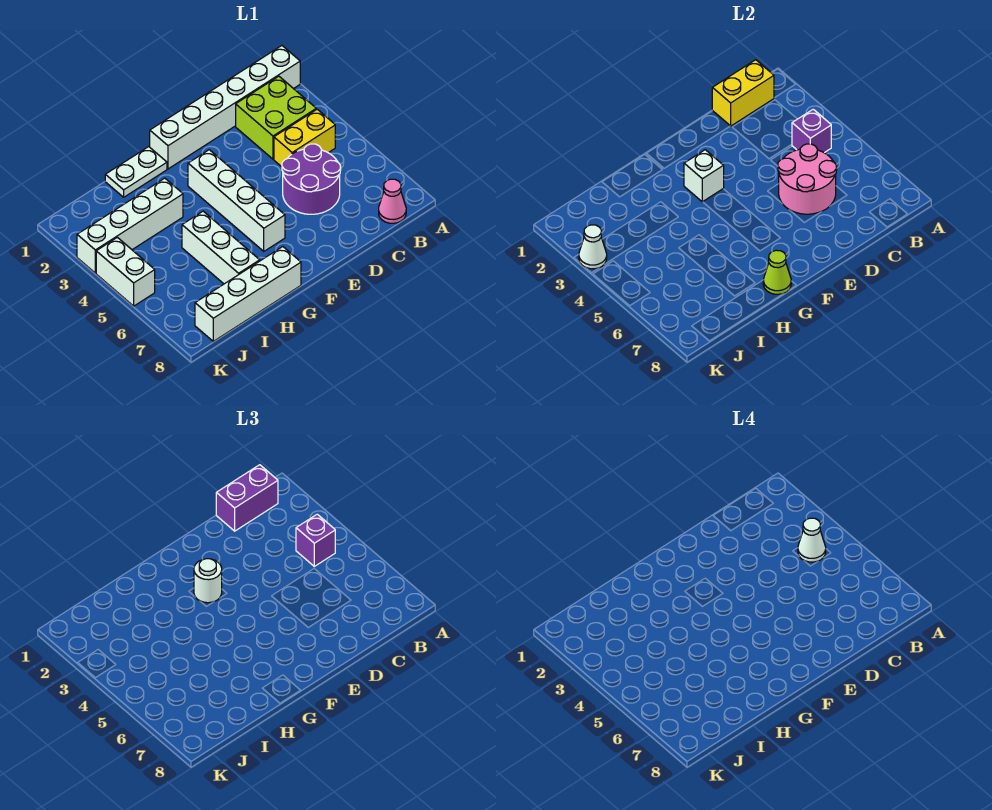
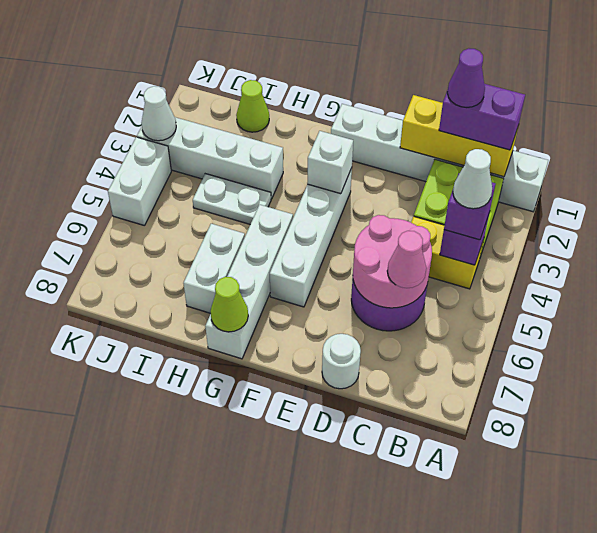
yellow brick B1:C1 level 2 -> yellow brick B1:D1 level 2
pink cone B8 level 1 -> pink cone C6 level 3
none -> purple cone C1 level 4
white round brick F3 level 3 -> white round brick D8 level 1
white plate G1:H1 level 1 -> white plate H4:I4 level 1
white brick G8:J8 level 1 -> white brick G5:G8 level 1
white brick H5:H7 level 1 -> white brick H6:H7 level 1
none -> lime cone I1 level 1

